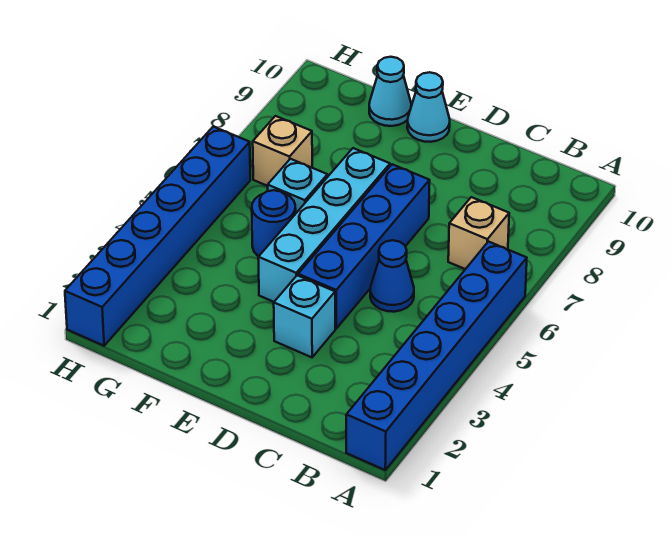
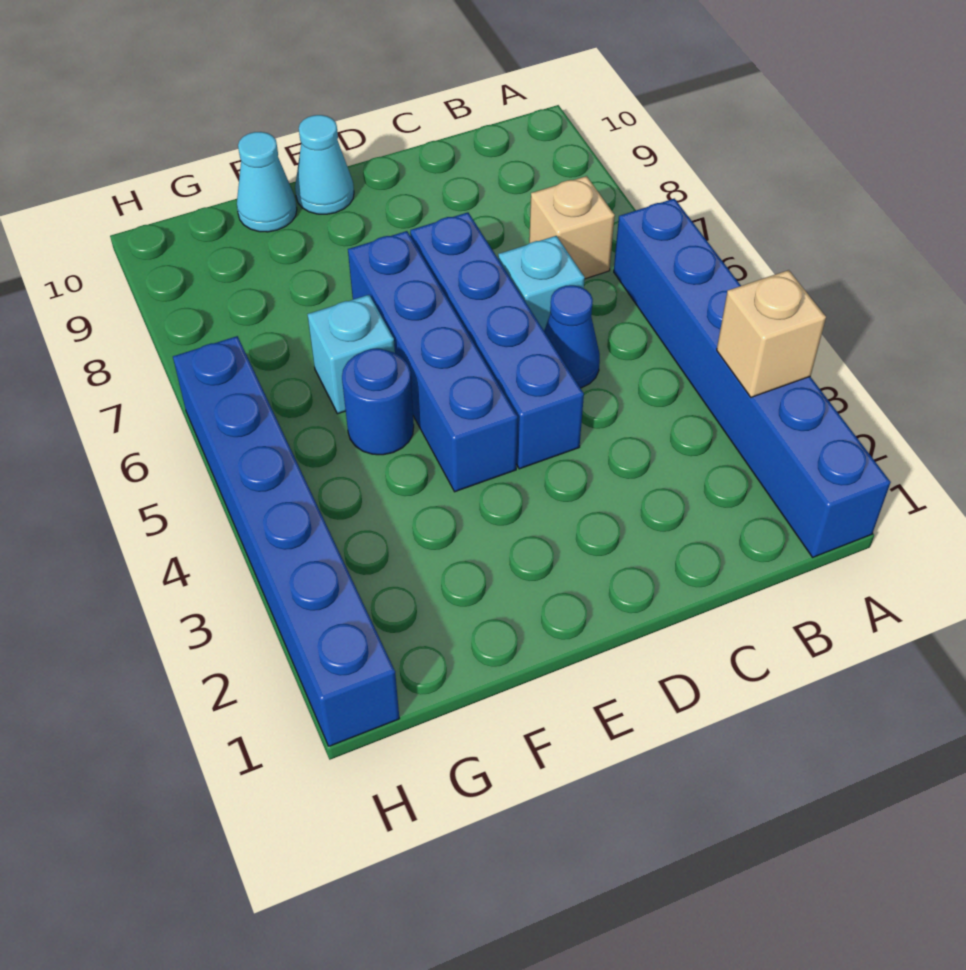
cyan brick D3 level 1 -> cyan brick C6 level 1
cyan brick E4:E7 level 1 -> blue brick E4:E7 level 1
tan brick G7 level 1 -> tan brick A3 level 2

